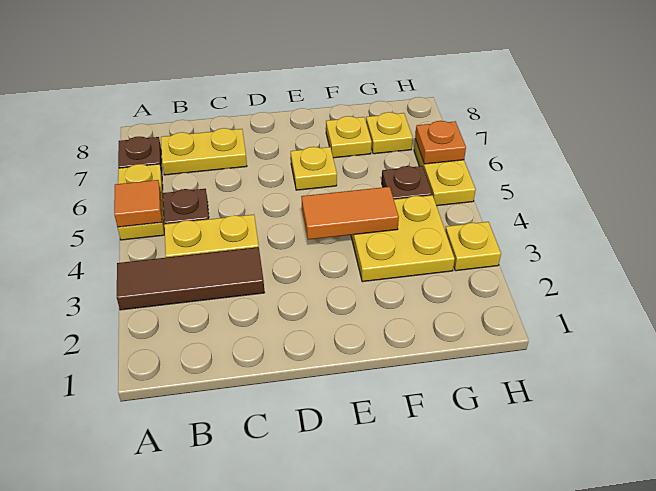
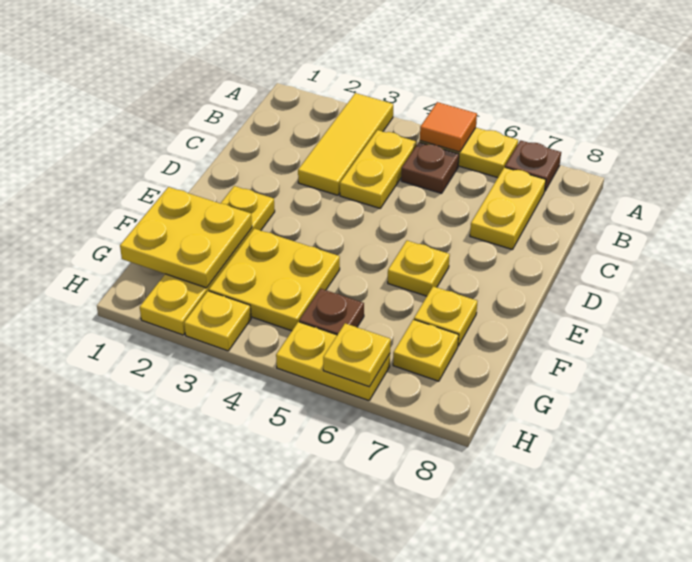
brown tile A3:C3 level 1 -> yellow tile A3:C3 level 1
none -> yellow plate E2:H2 level 1
orange tile E4:F4 level 2 -> none
none -> yellow plate F1:G2 level 2
orange plate H6 level 2 -> yellow plate H6 level 2

